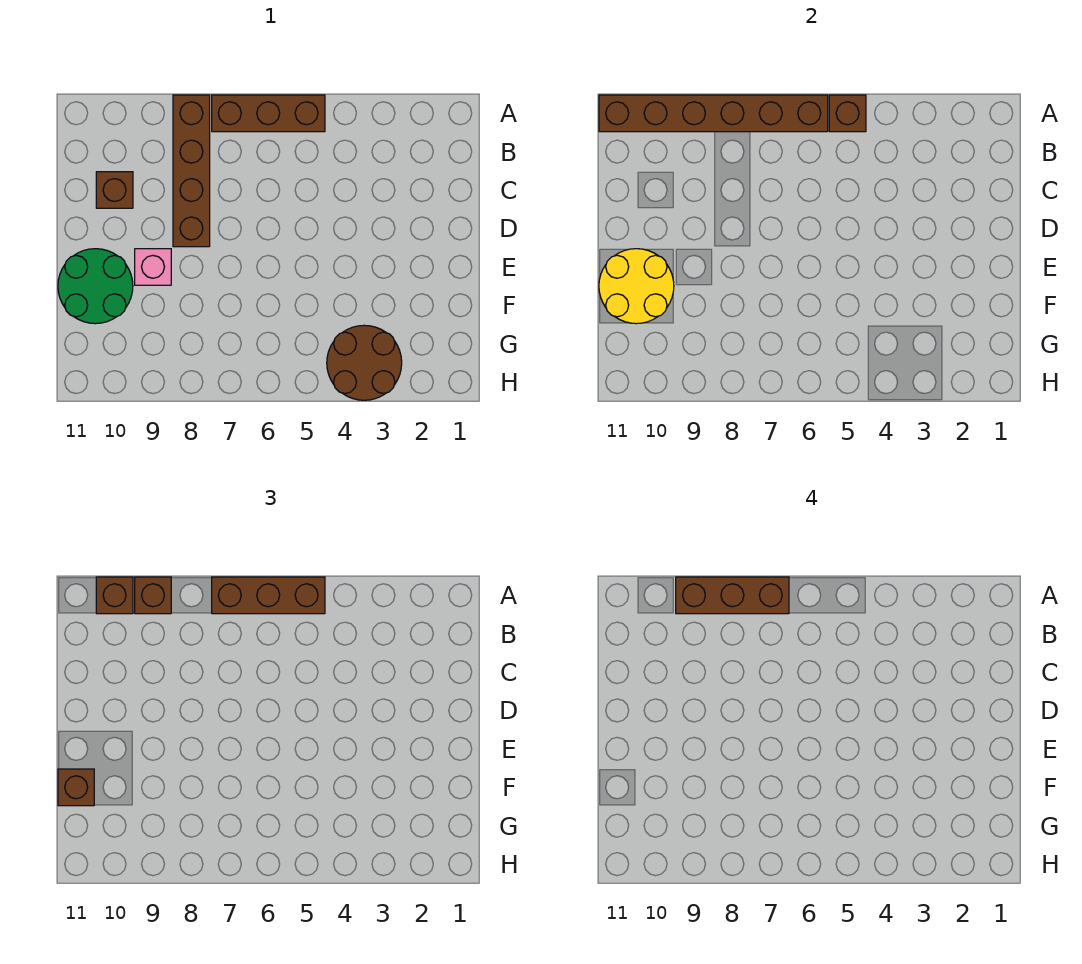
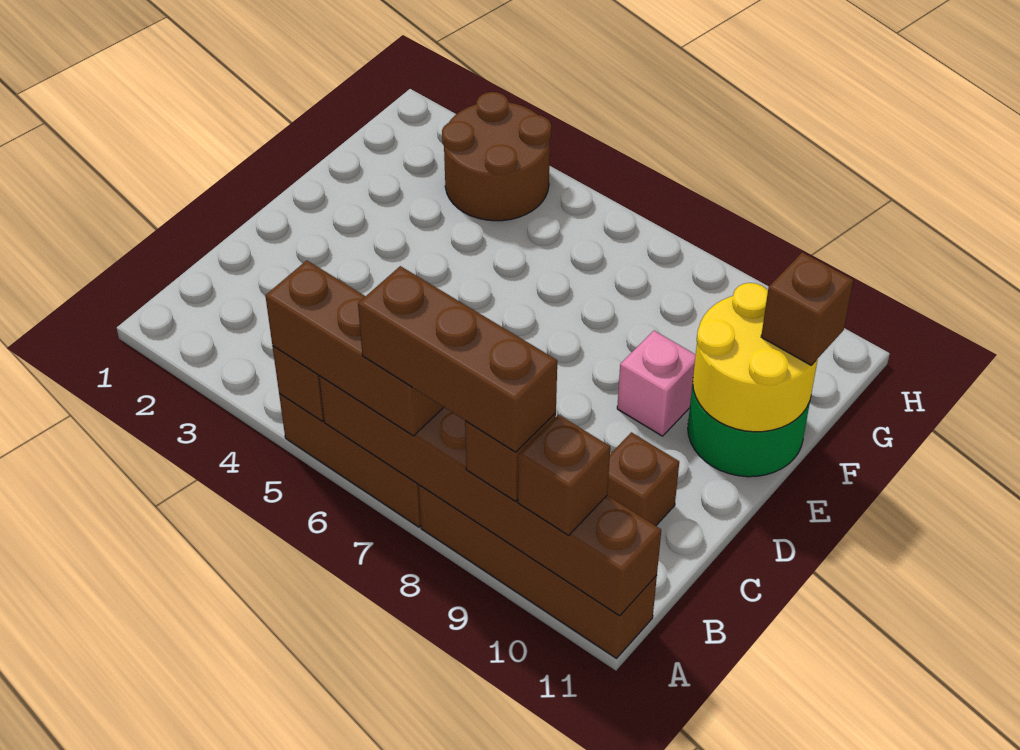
brown brick A8:D8 level 1 -> brown brick A8:A11 level 1

